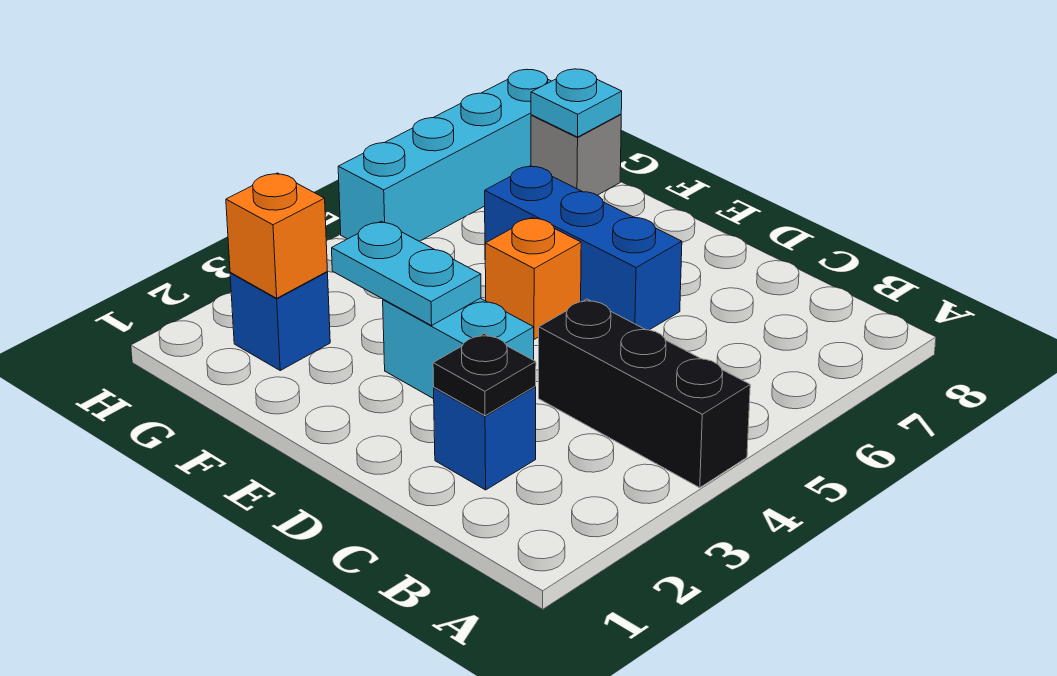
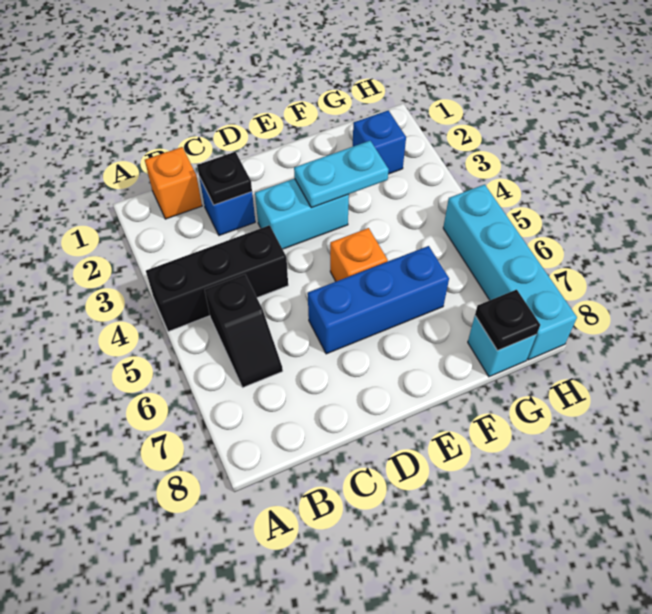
none -> black slope B5:B6 level 1 top 5
orange brick G2 level 2 -> orange brick B1 level 1
grey brick G8 level 1 -> cyan brick G8 level 1
cyan plate G8 level 2 -> black plate G8 level 2

